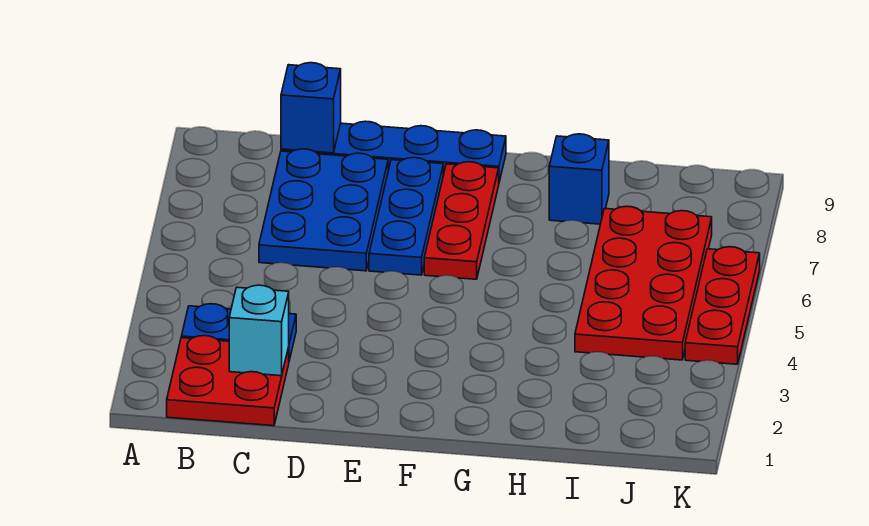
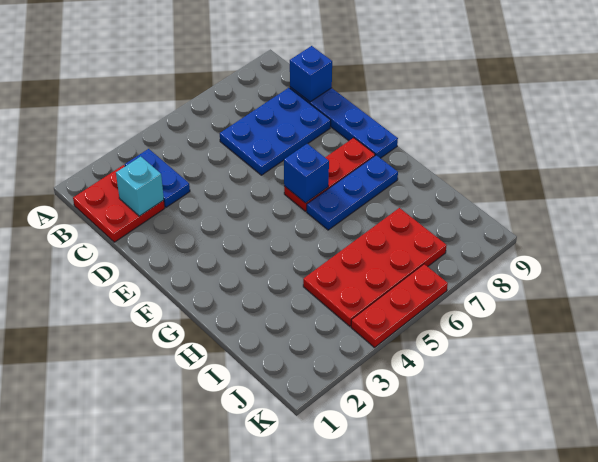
blue plate E6:E8 level 1 -> blue plate G6:G8 level 1
blue brick H8 level 1 -> blue brick F6 level 2

